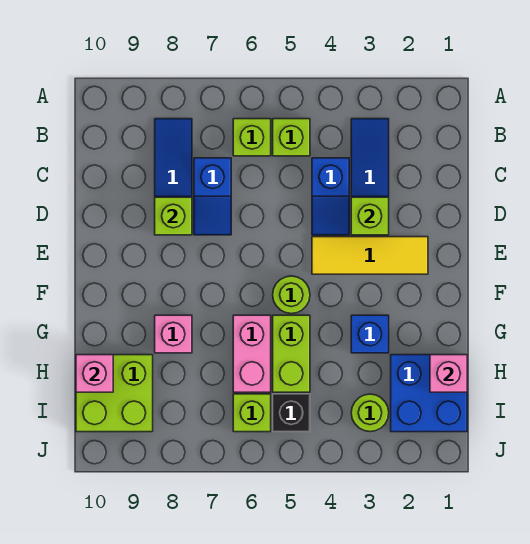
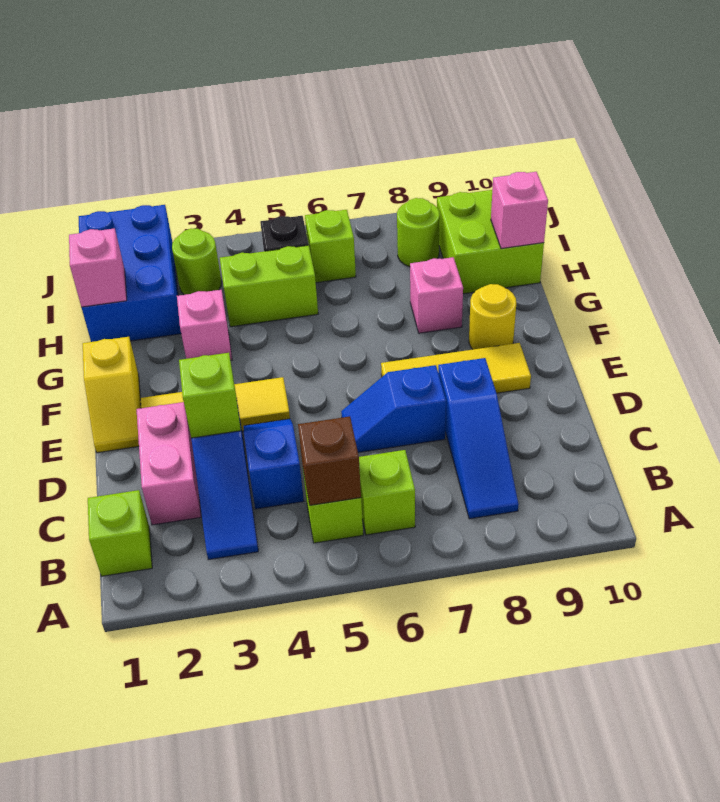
none -> brown brick B5 level 2
blue slope C7:D7 level 1 top C -> blue slope D6:D7 level 1 top 7
lime brick D8 level 2 -> lime brick B1 level 1
none -> yellow slope E1:F1 level 1 top F
none -> yellow tile E7:E9 level 1
lime round brick F5 level 1 -> lime round brick I8 level 1
none -> yellow round brick F9 level 1
blue brick G3 level 1 -> pink brick G3 level 1
lime brick G5:H5 level 1 -> lime brick H4:H5 level 1
pink brick G6:H6 level 1 -> pink brick C2:D2 level 1
blue brick H1:I2 level 1 -> blue brick H1:J2 level 1

